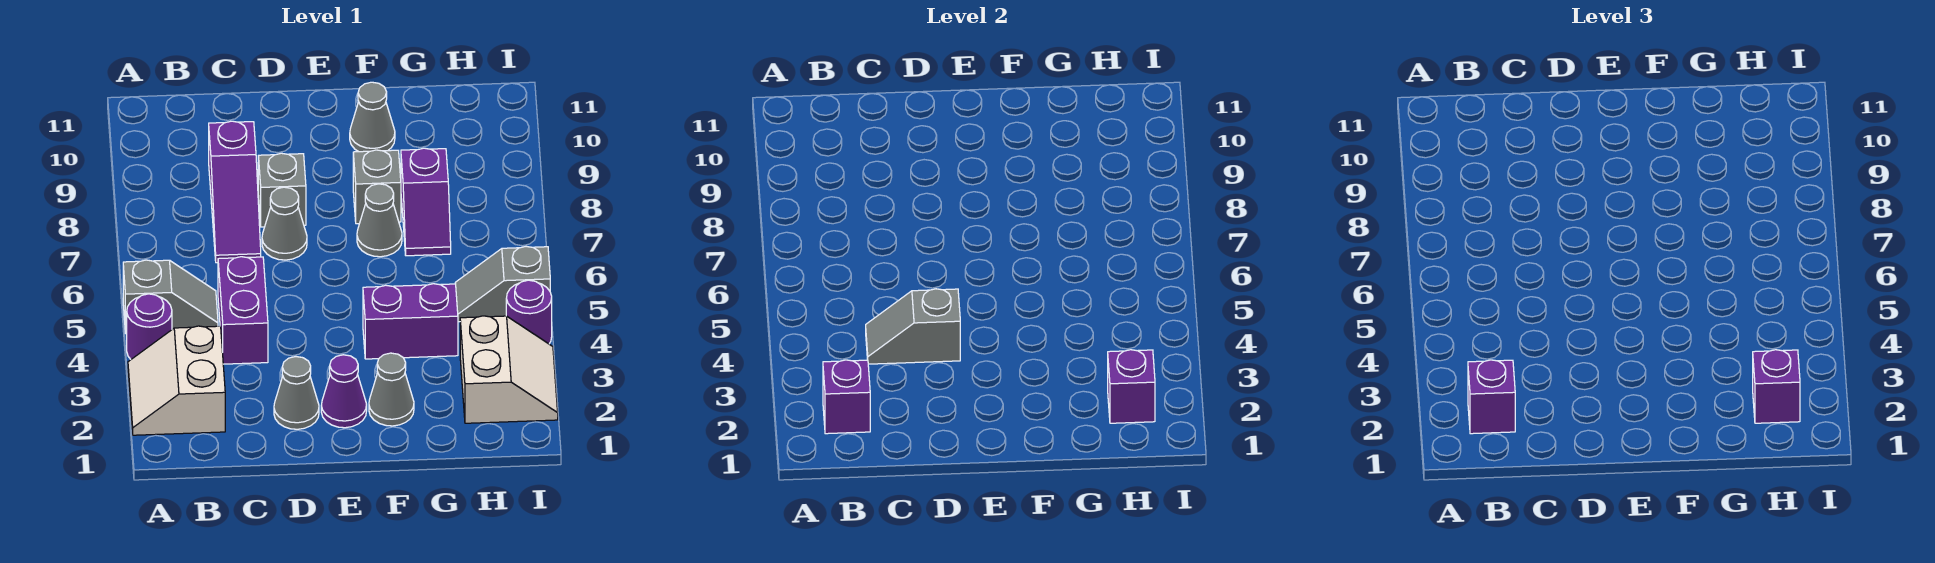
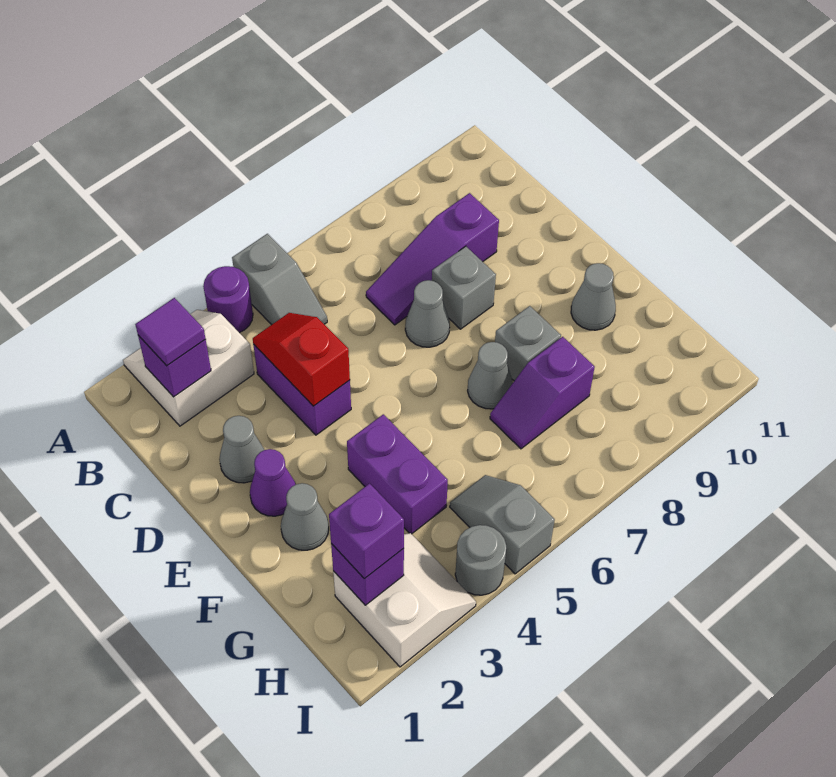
purple brick B2 level 3 -> purple tile B2 level 3
purple brick C4:C5 level 1 -> purple brick C4:D4 level 1
grey slope C4:D4 level 2 top D -> red slope C4:D4 level 2 top D
white slope H2:I3 level 1 top H -> white slope H2:I3 level 1 top 2
purple round brick I4 level 1 -> grey round brick I4 level 1

